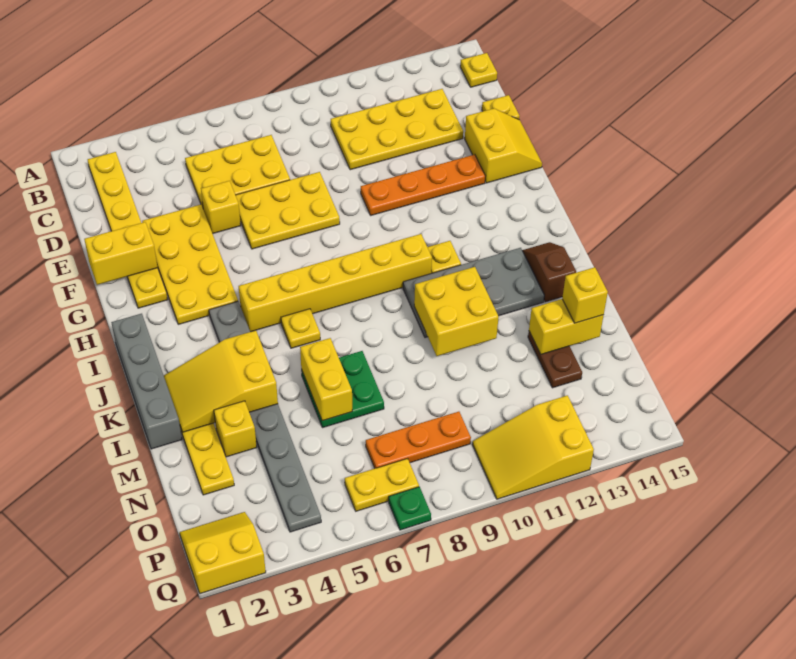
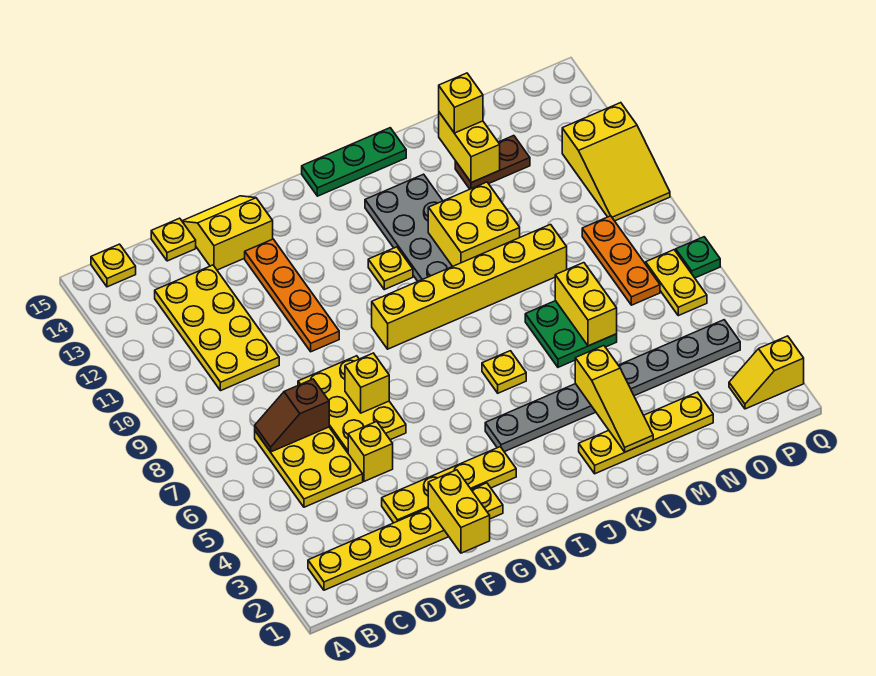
yellow plate E3:H4 level 1 -> yellow plate E3:H3 level 1
grey brick I1:L1 level 1 -> none
yellow brick I5:I10 level 1 -> yellow brick H9:M9 level 1
none -> green plate I15:K15 level 1
brown slope J14:K14 level 1 top K -> brown slope C7:D7 level 2 top D
yellow slope K2:L4 level 2 top 4 -> yellow slope L2:L4 level 2 top 4
yellow brick L6:M6 level 2 -> yellow brick M6:M7 level 2
yellow brick M3 level 1 -> yellow brick F7 level 2
yellow slope P1:Q2 level 1 top Q -> yellow slope P2:Q2 level 1 top Q

